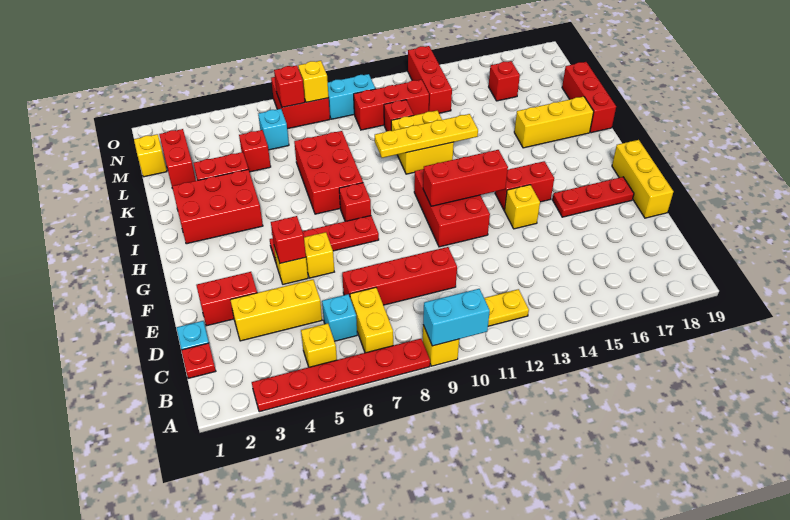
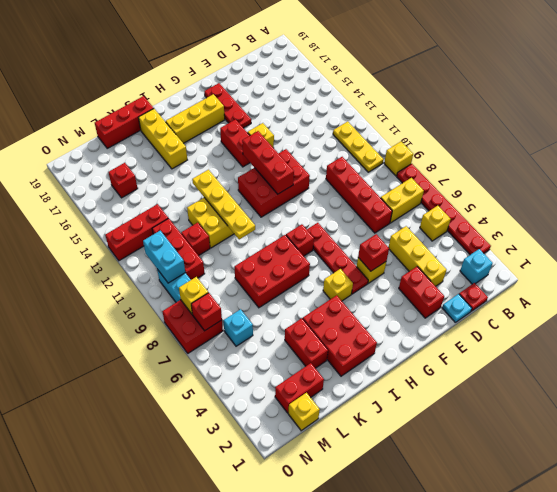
cyan brick A9:A10 level 2 -> cyan brick N10:N11 level 2
cyan brick C6 level 1 -> cyan brick B2 level 1
yellow brick E19:G19 level 1 -> yellow brick G17:I17 level 1
yellow brick F6 level 1 -> yellow brick H5 level 1
red brick L5 level 1 -> none

